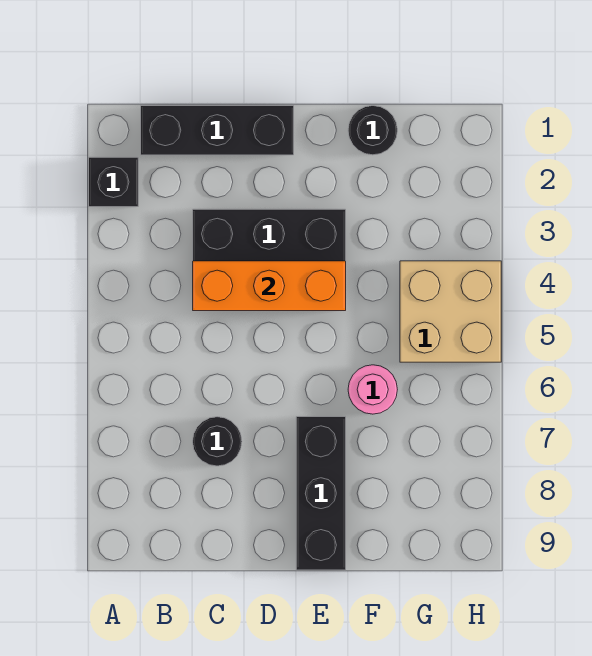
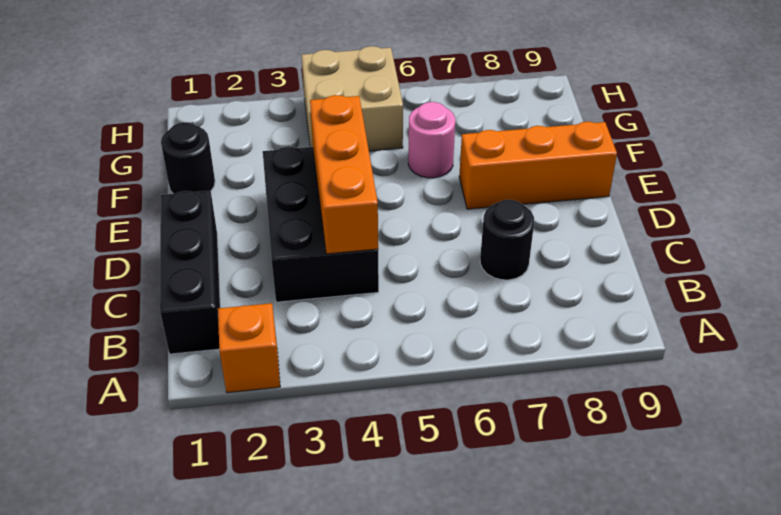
black brick A2 level 1 -> orange brick A2 level 1
black brick E7:E9 level 1 -> orange brick E7:E9 level 1

